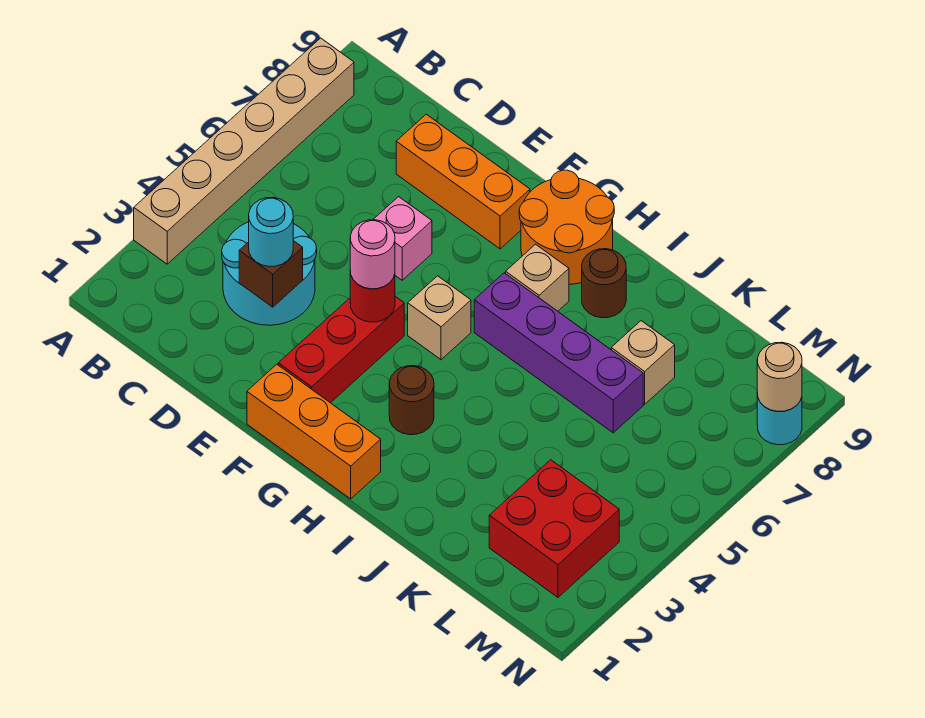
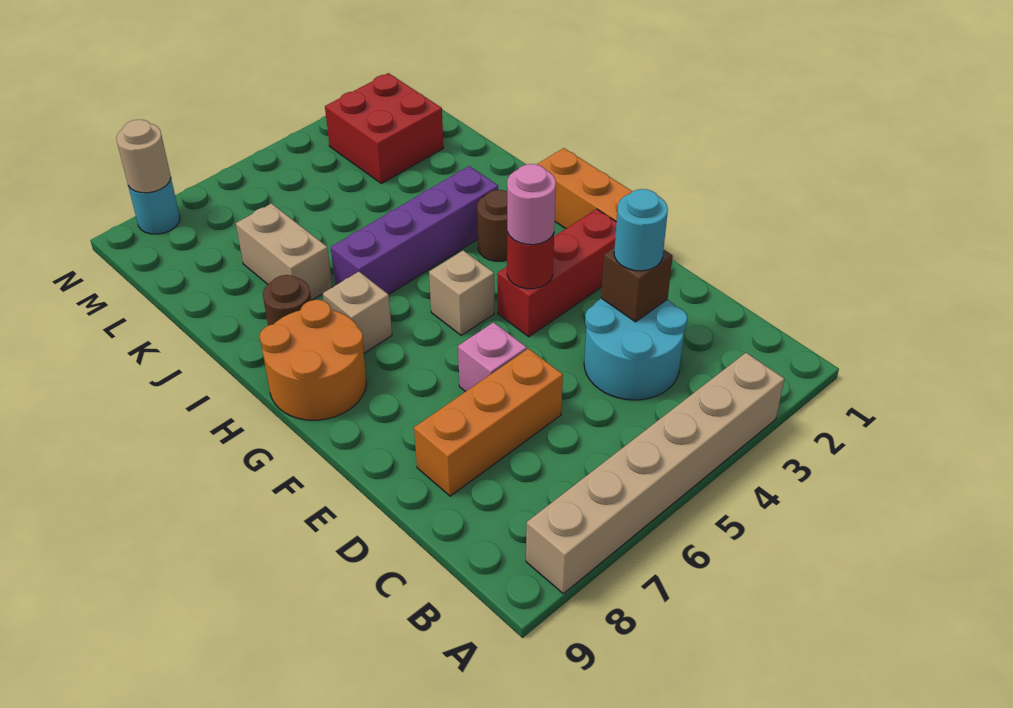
orange brick D8:F8 level 1 -> orange brick D6:D8 level 1
purple brick H6:K6 level 1 -> purple brick I3:I6 level 1
tan brick K7 level 1 -> tan brick J7:K7 level 1

